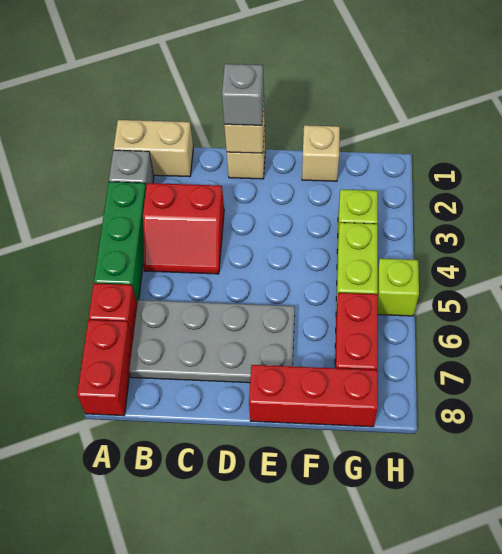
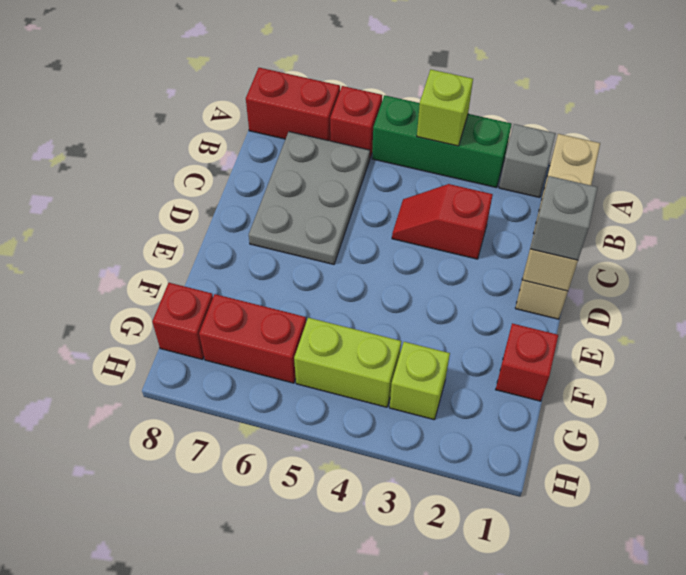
red slope B3:C4 level 1 top 3 -> red slope C3:C4 level 1 top 3
grey plate B6:E7 level 1 -> grey plate B6:D7 level 1
red brick E8:G8 level 1 -> red brick G8 level 1
tan brick F1 level 1 -> red brick F1 level 1
lime brick H5 level 1 -> lime brick A4 level 2

